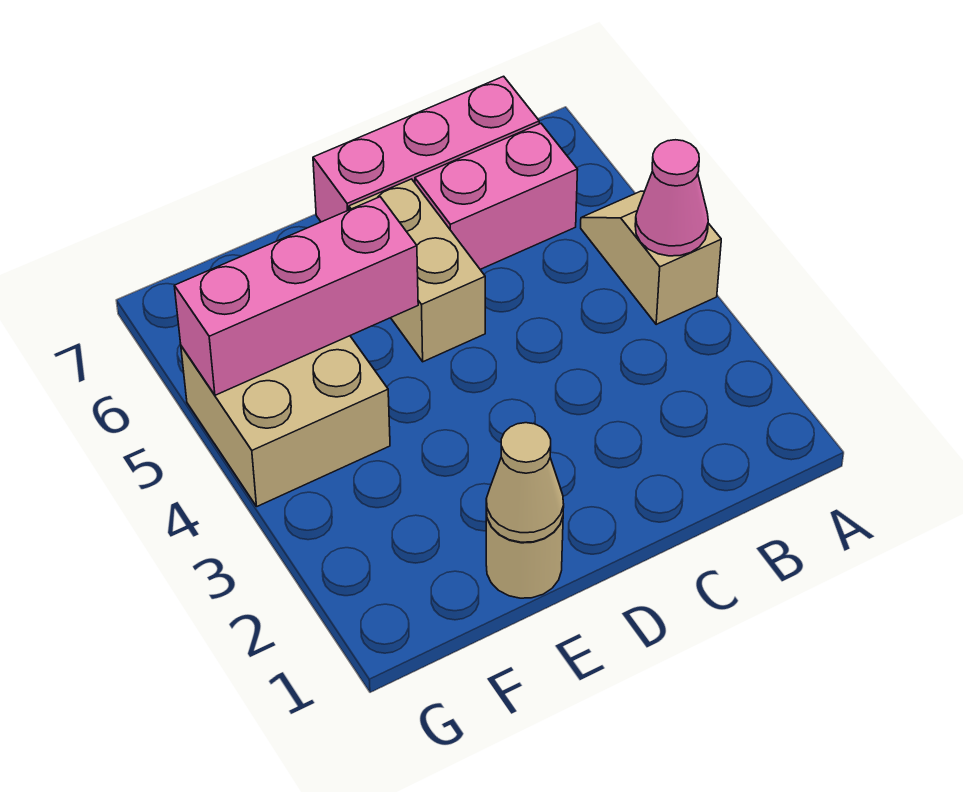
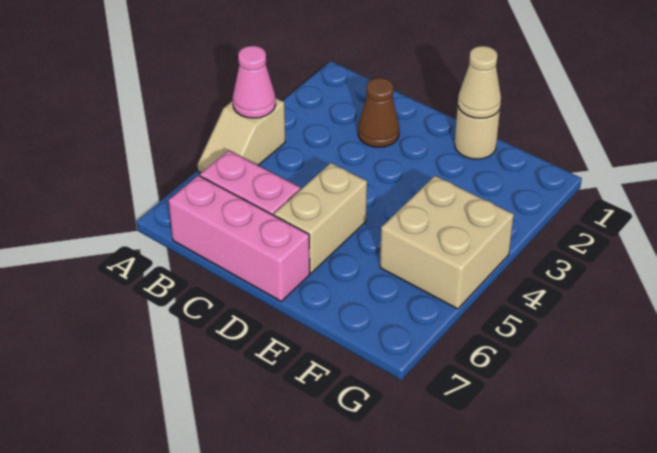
none -> brown cone C2 level 1
pink brick E5:G5 level 2 -> none

